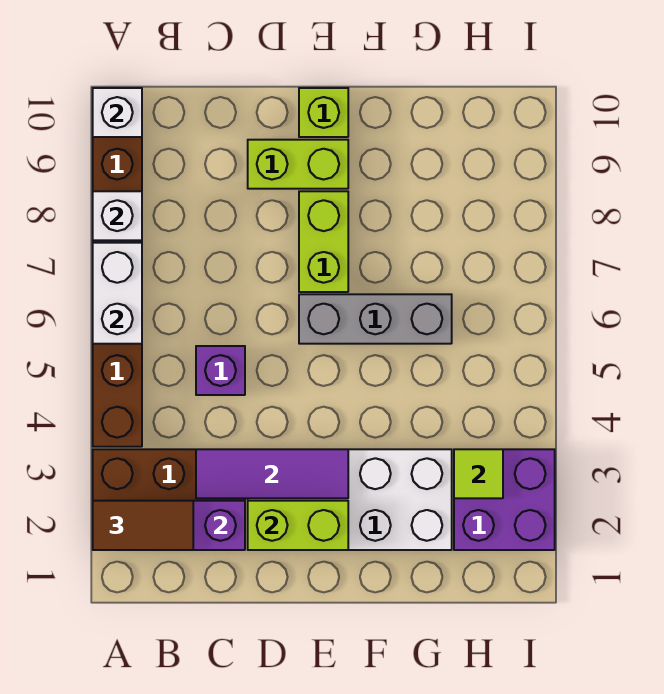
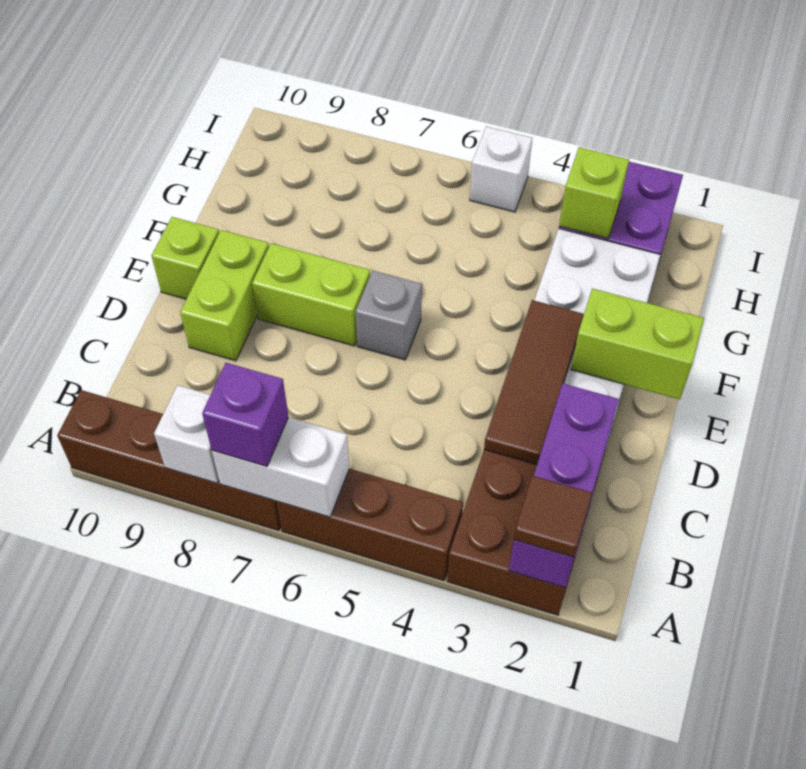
brown tile A2:B2 level 3 -> brown tile A2 level 3
white brick A10 level 2 -> white brick I5 level 1
purple tile C3:E3 level 2 -> brown tile C3:E3 level 2
purple brick C5 level 1 -> purple brick A7 level 3
lime brick D2:E2 level 2 -> lime brick E1:E2 level 2
grey brick E6:G6 level 1 -> grey brick E6 level 1
lime tile H3 level 2 -> lime brick H3 level 2

